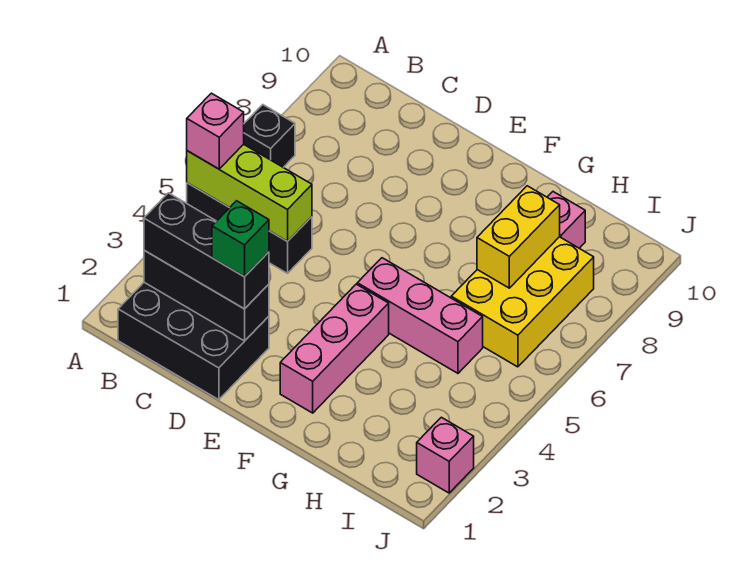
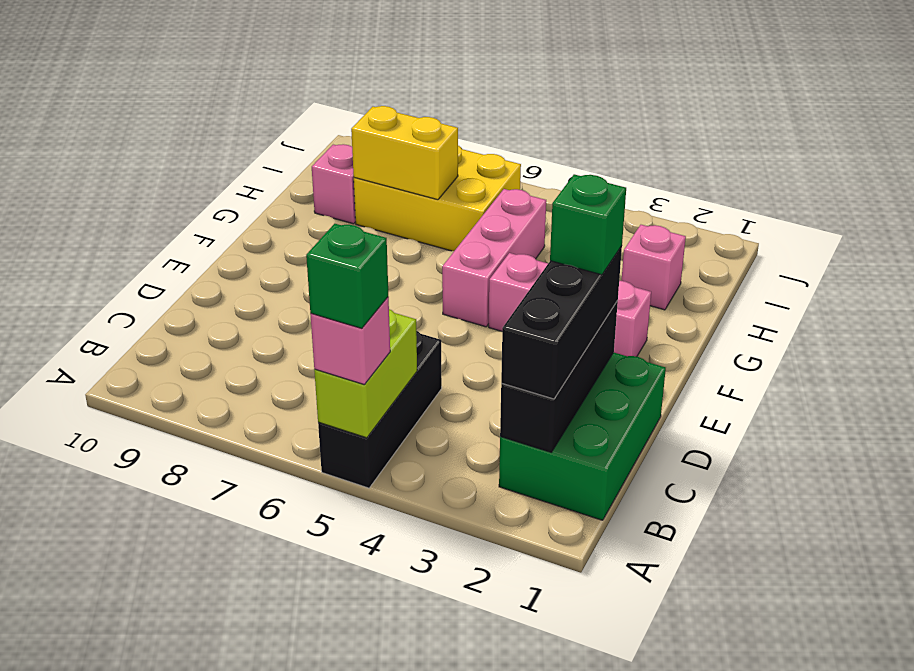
lime brick A5:C5 level 2 -> lime brick A5:B5 level 2
none -> green brick A5 level 4
black brick A7 level 1 -> none
black brick B1:D2 level 1 -> green brick B1:D2 level 1
pink brick J2 level 1 -> pink brick H2 level 1

